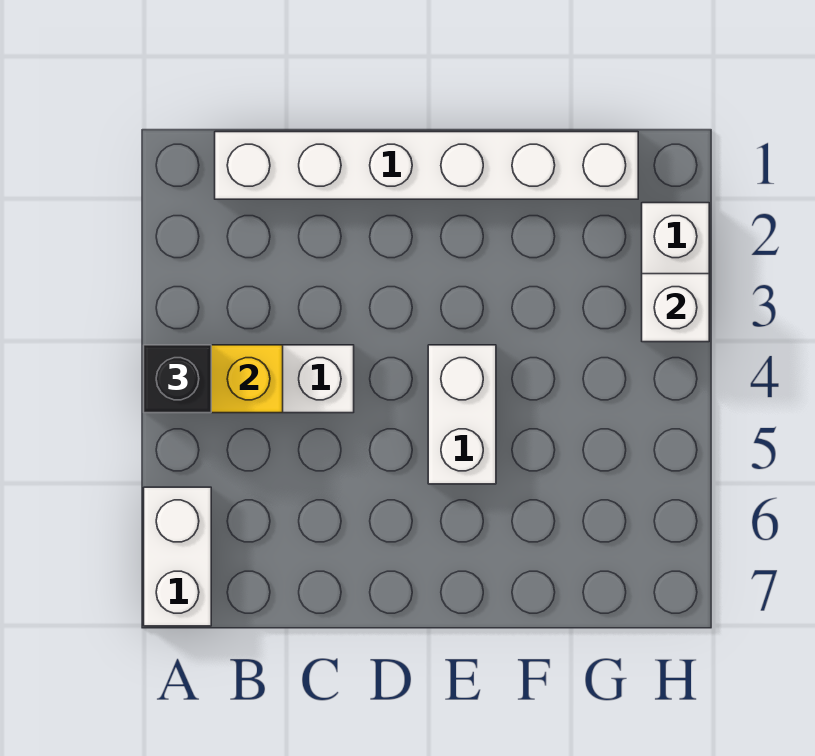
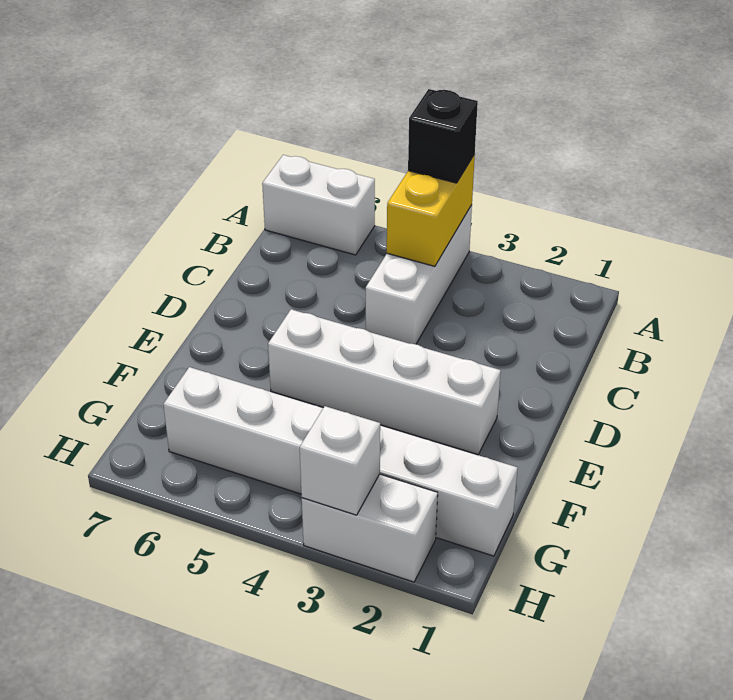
white brick B1:G1 level 1 -> white brick G1:G6 level 1
white brick E4:E5 level 1 -> white brick E2:E5 level 1

